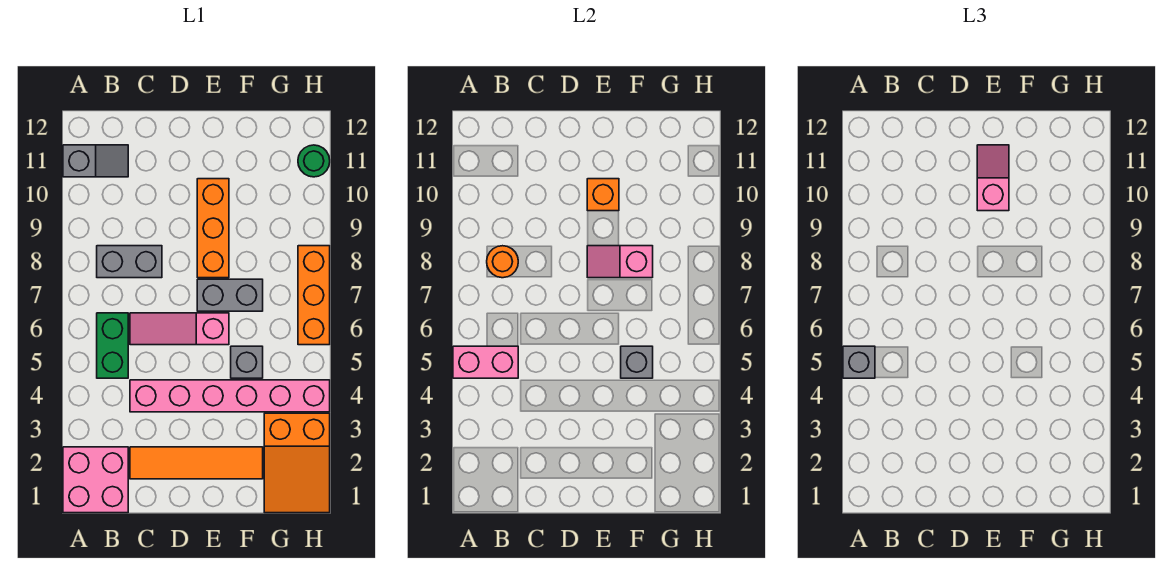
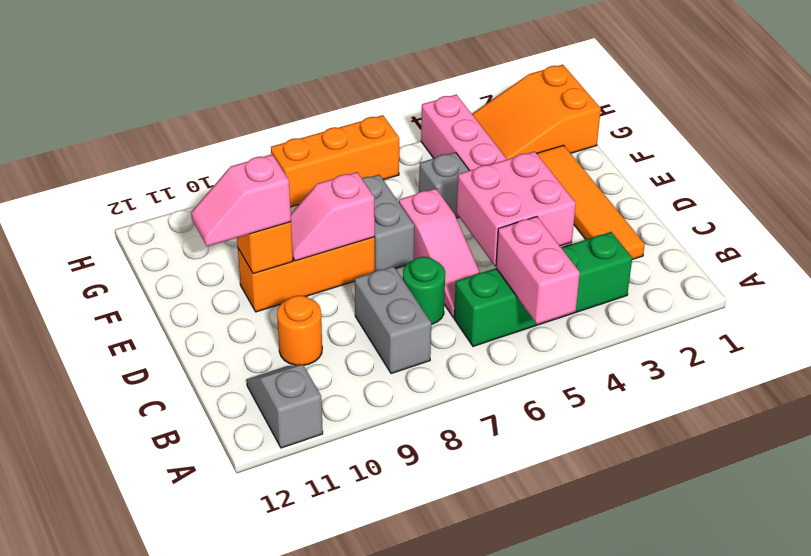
pink brick A1:B2 level 1 -> pink brick C4:D5 level 2
grey brick A5 level 3 -> none
green brick B5:B6 level 1 -> green brick B3:B6 level 1
orange round brick B8 level 2 -> orange round brick C10 level 1
pink slope E8:F8 level 2 top F -> pink slope E8:E9 level 2 top 8
grey brick F5 level 2 -> none
orange slope G1:H3 level 1 top 3 -> orange slope G1:H3 level 1 top 1
green round brick H11 level 1 -> green round brick C7 level 1

